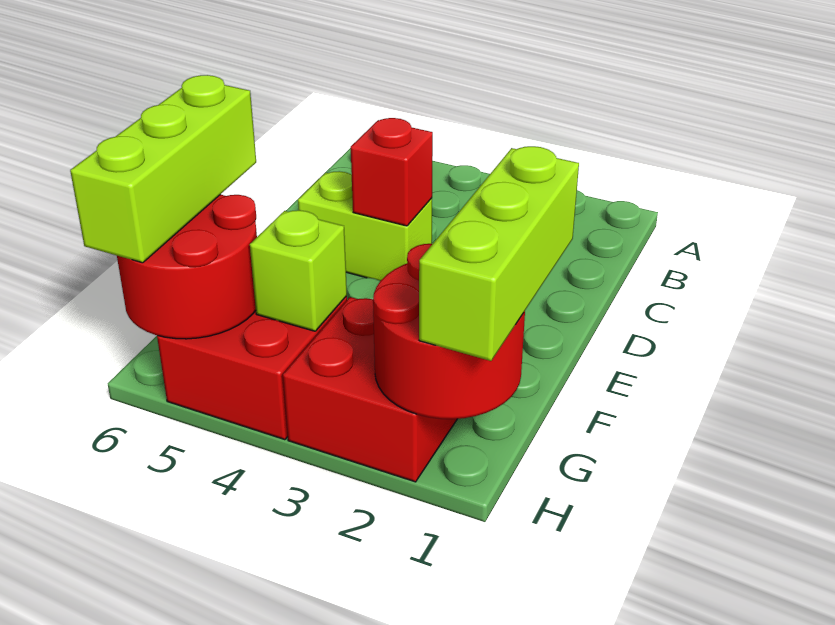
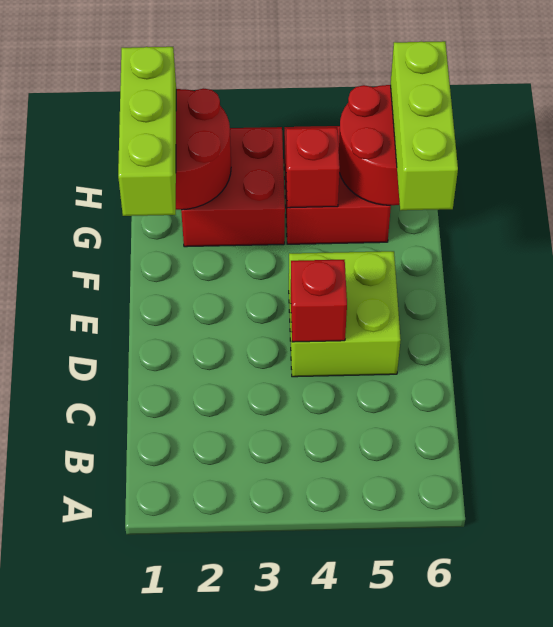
lime brick D4:D5 level 1 -> lime brick D4:E5 level 1
lime brick G4 level 2 -> red brick G4 level 2

